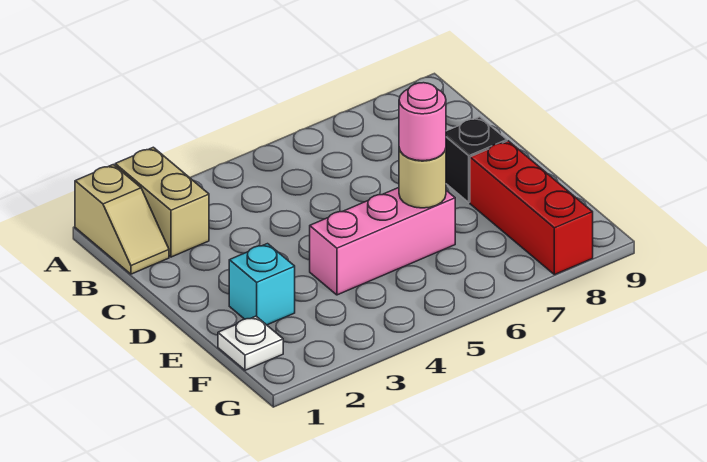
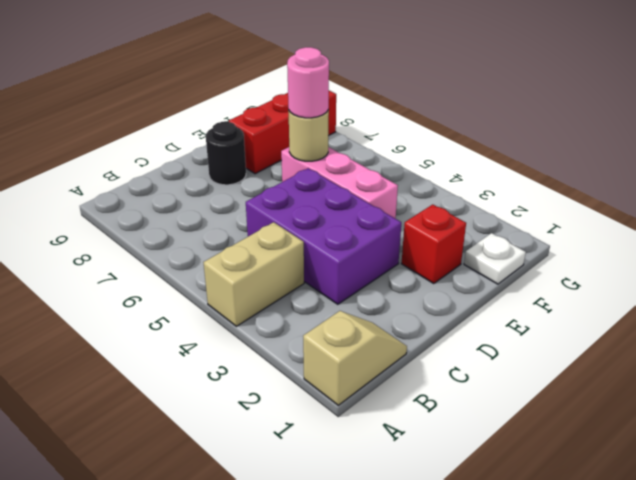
tan brick A2:B2 level 1 -> tan brick A4:B4 level 1
none -> purple brick C3:D5 level 1
black brick D8 level 1 -> black round brick D8 level 1
cyan brick E2 level 1 -> red brick E2 level 1

